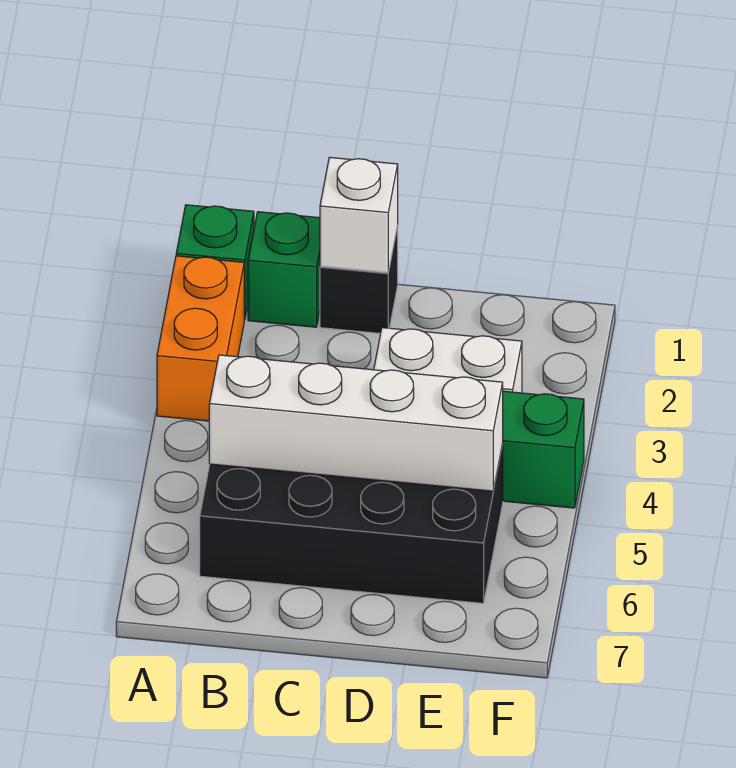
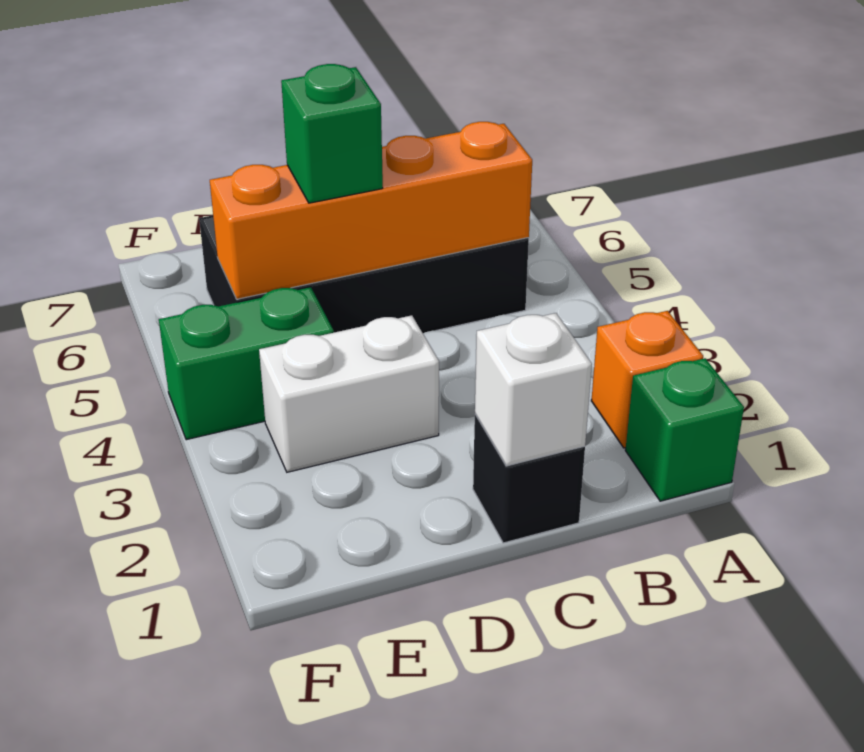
orange brick A2:A3 level 1 -> orange brick A2 level 1
green brick B1 level 1 -> green brick D5 level 3
white brick B5:E5 level 2 -> orange brick B5:E5 level 2

